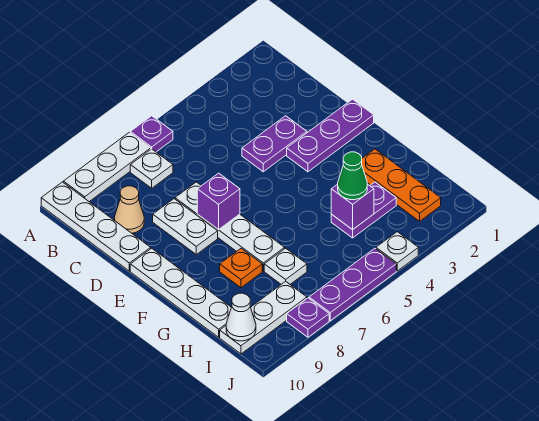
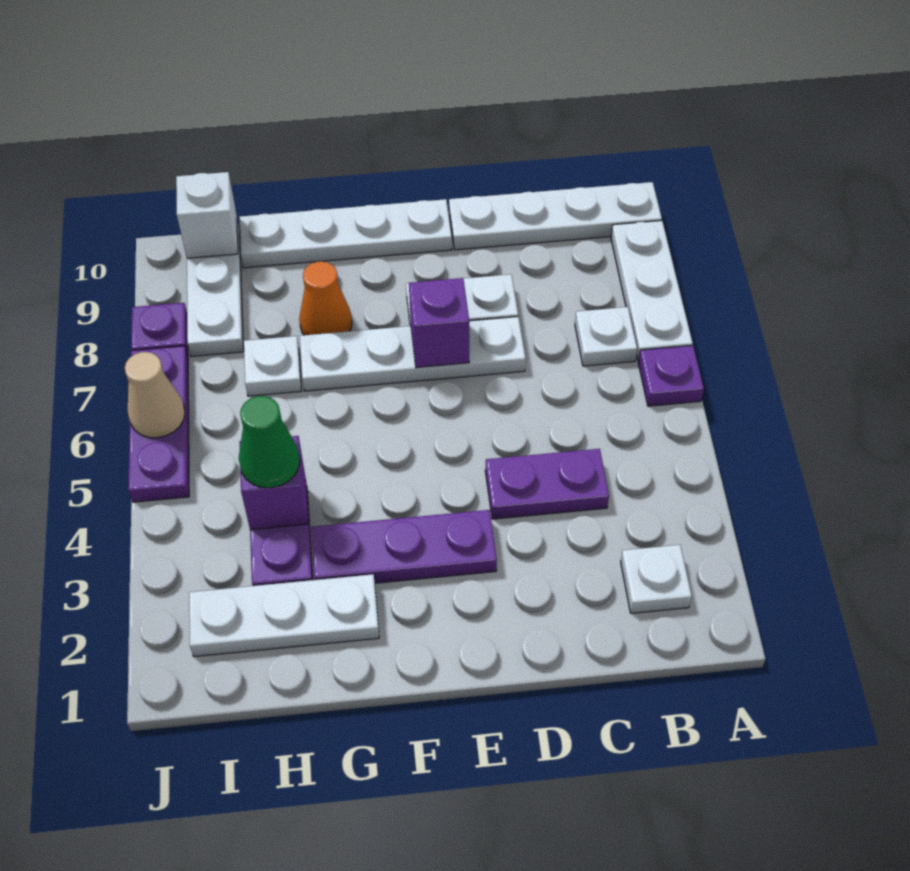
tan cone C9 level 1 -> tan cone J6 level 2
purple plate D3:D4 level 1 -> purple plate C4:D4 level 1
purple plate E1:E3 level 1 -> purple plate E3:G3 level 1
orange plate G2:I2 level 1 -> white plate G2:I2 level 1
orange plate G8 level 1 -> orange cone G8 level 1
white cone I10 level 2 -> white brick I10 level 2
white plate J4 level 1 -> white plate B2 level 1

